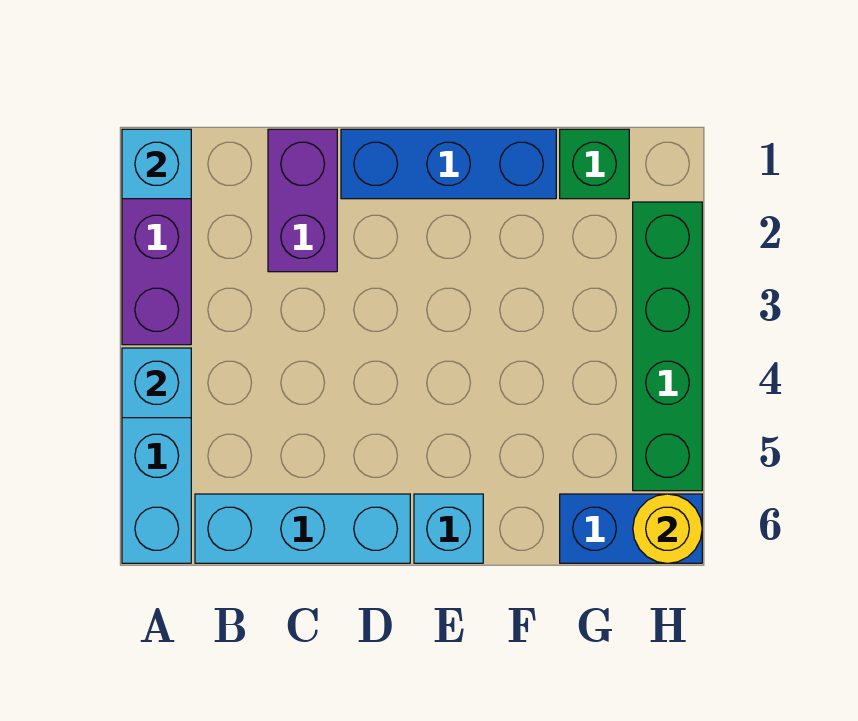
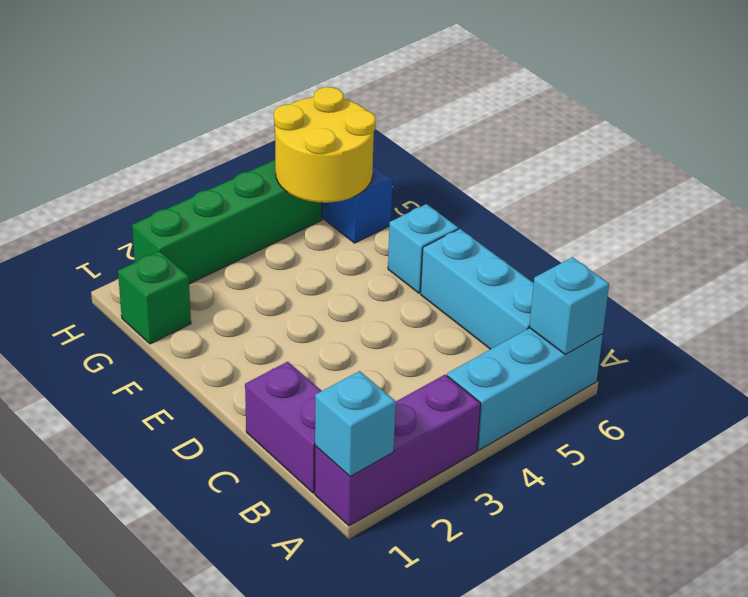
cyan brick A4 level 2 -> cyan brick A6 level 2
purple brick C1:C2 level 1 -> purple brick B1:C1 level 1
blue brick D1:F1 level 1 -> none
yellow round brick H6 level 2 -> yellow round brick G5:H6 level 2

